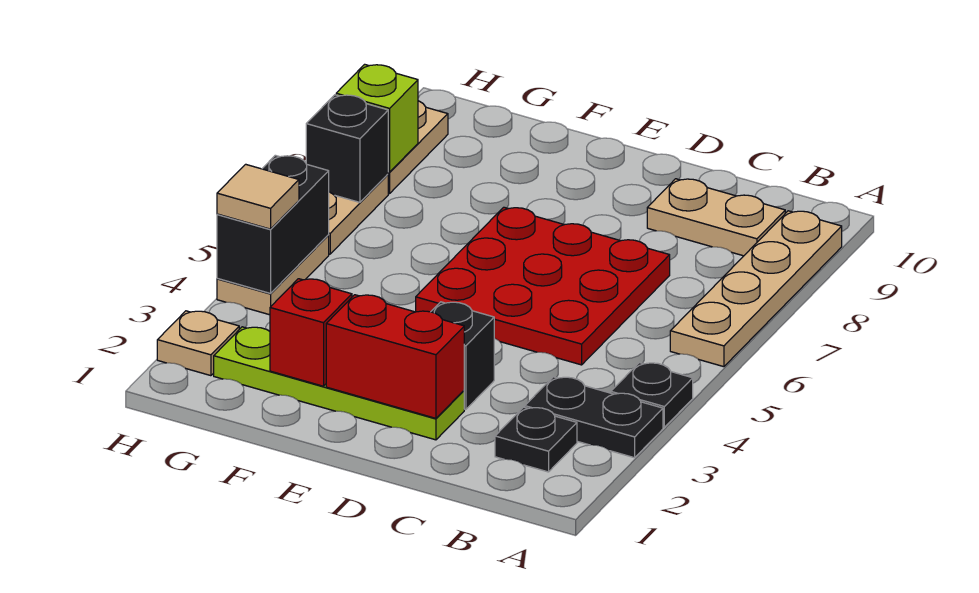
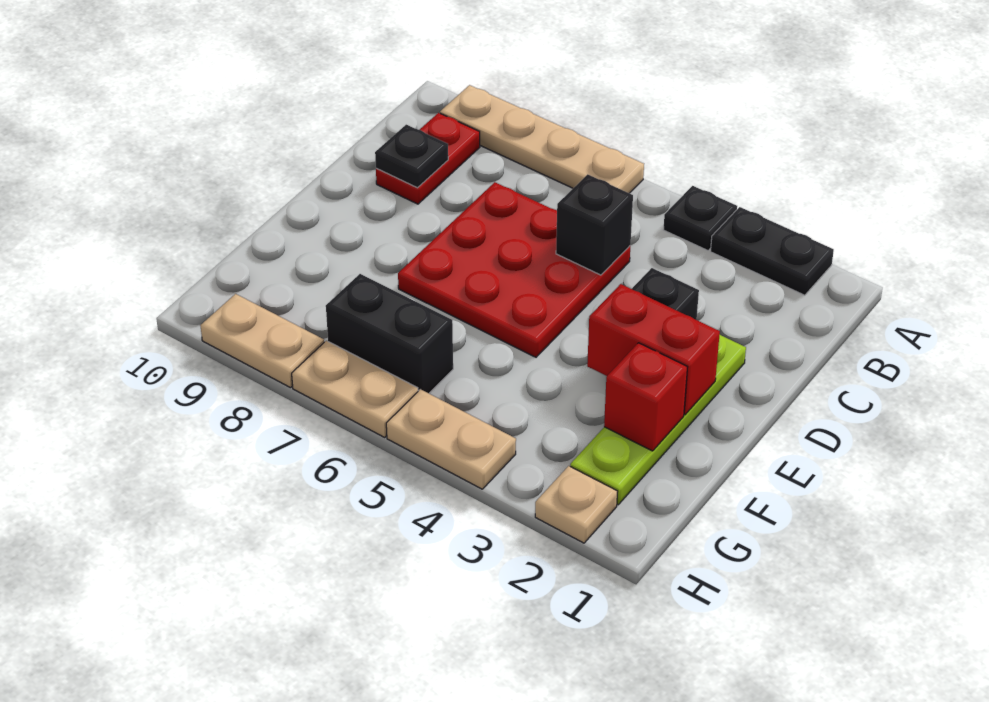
black plate A3:B3 level 1 -> black plate A2:A3 level 1
black plate B2 level 1 -> black plate C9 level 2
tan plate B9:C9 level 1 -> red plate B9:C9 level 1
red brick D2:E2 level 2 -> red brick E2:E3 level 2
black brick H4:H5 level 2 -> black brick G6:G7 level 1
tan tile H4 level 3 -> none
black brick H7 level 2 -> black brick C5 level 2
lime brick H8 level 2 -> none

